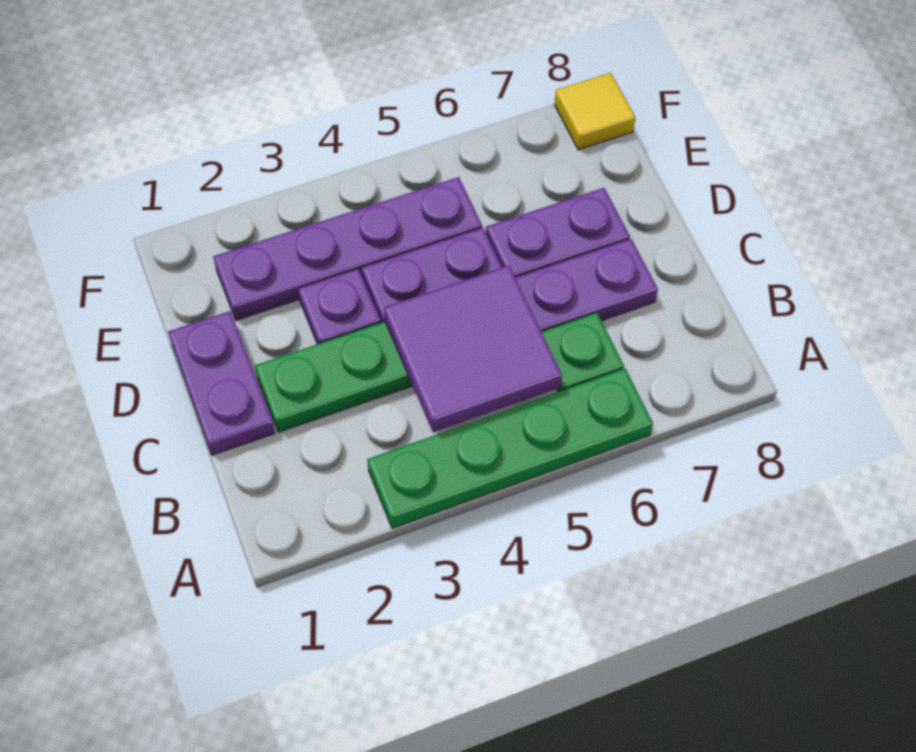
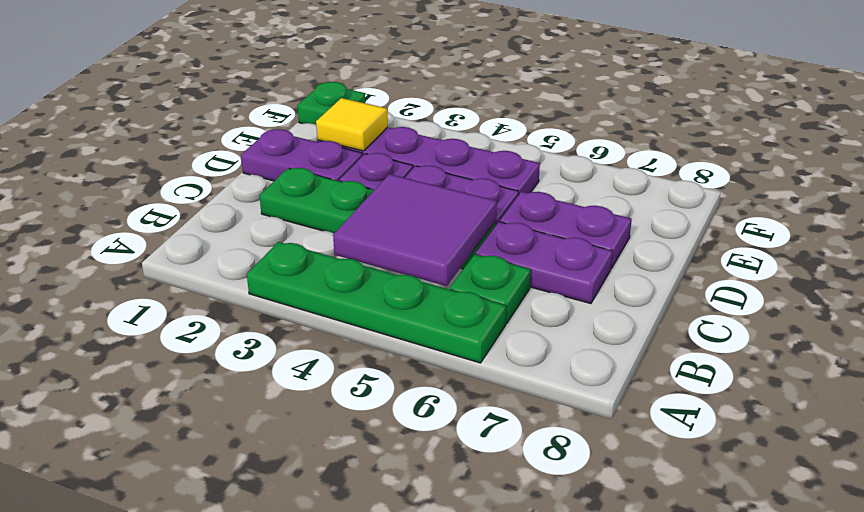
purple plate C1:D1 level 1 -> purple plate D1:D2 level 1
none -> green plate F1 level 1
yellow tile F8 level 1 -> yellow tile E2 level 2

